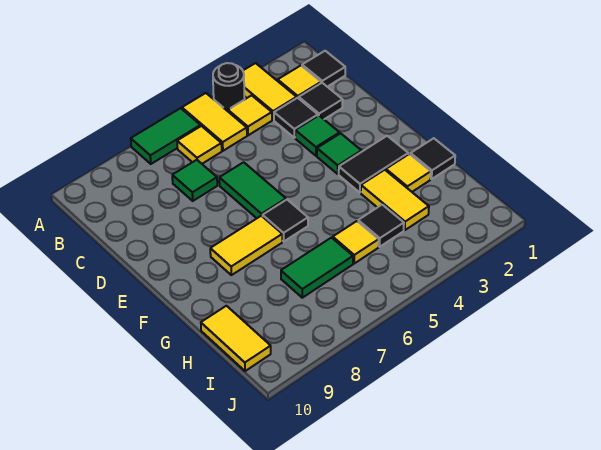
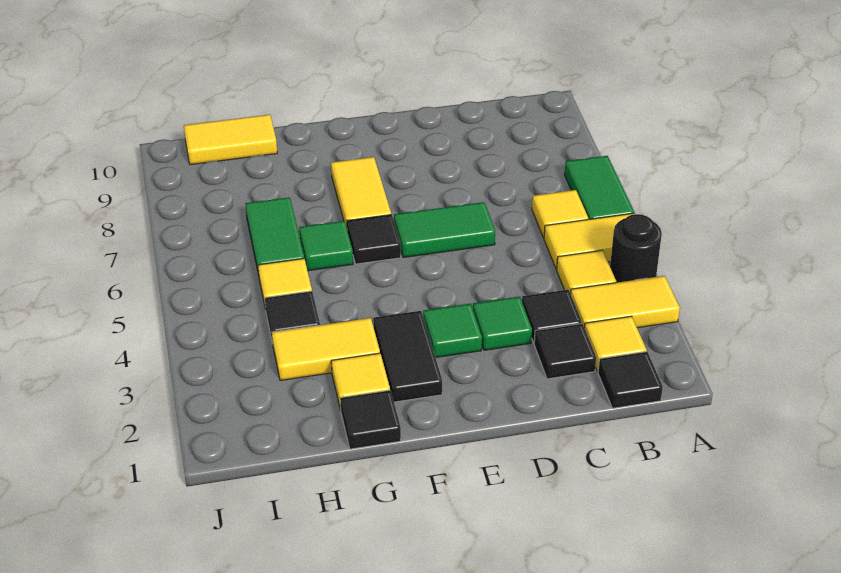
green tile C7 level 1 -> green tile G6 level 1

